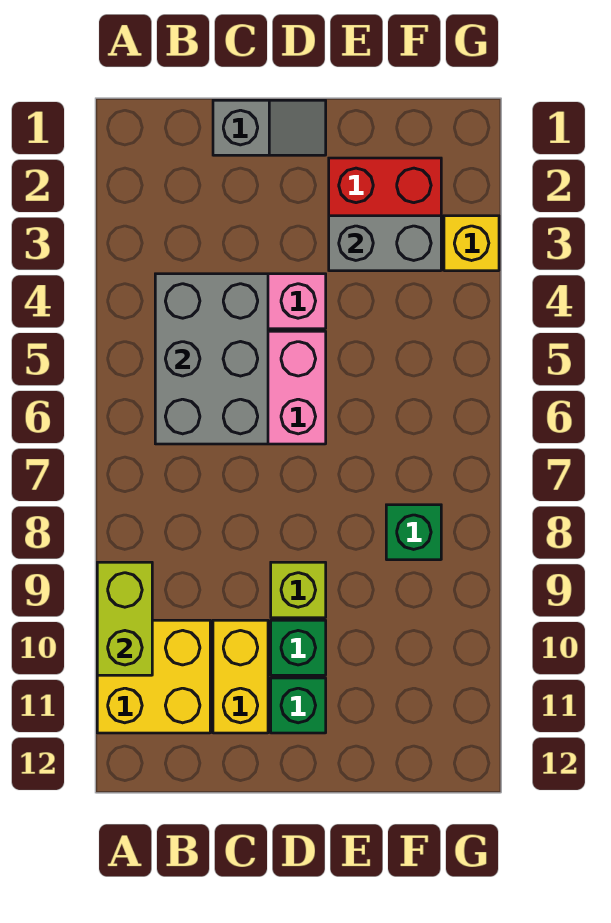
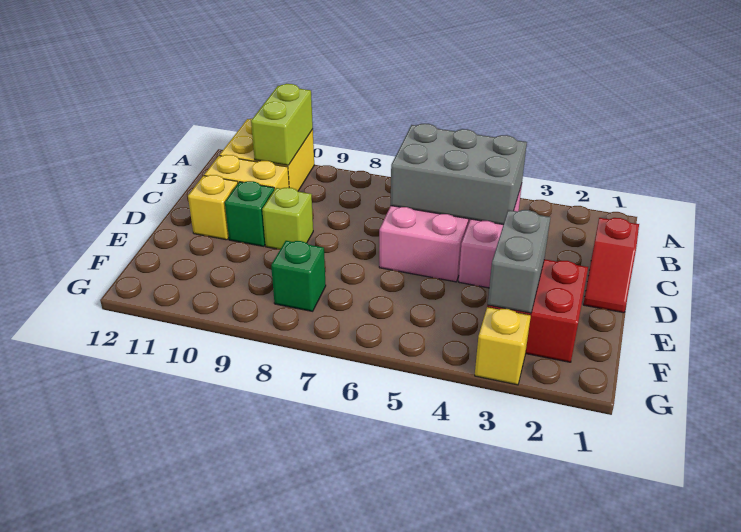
lime brick A9:A10 level 2 -> lime brick A10:B10 level 2
grey slope C1:D1 level 1 top C -> red slope C1:D1 level 1 top C
green brick D11 level 1 -> yellow brick D11 level 1

